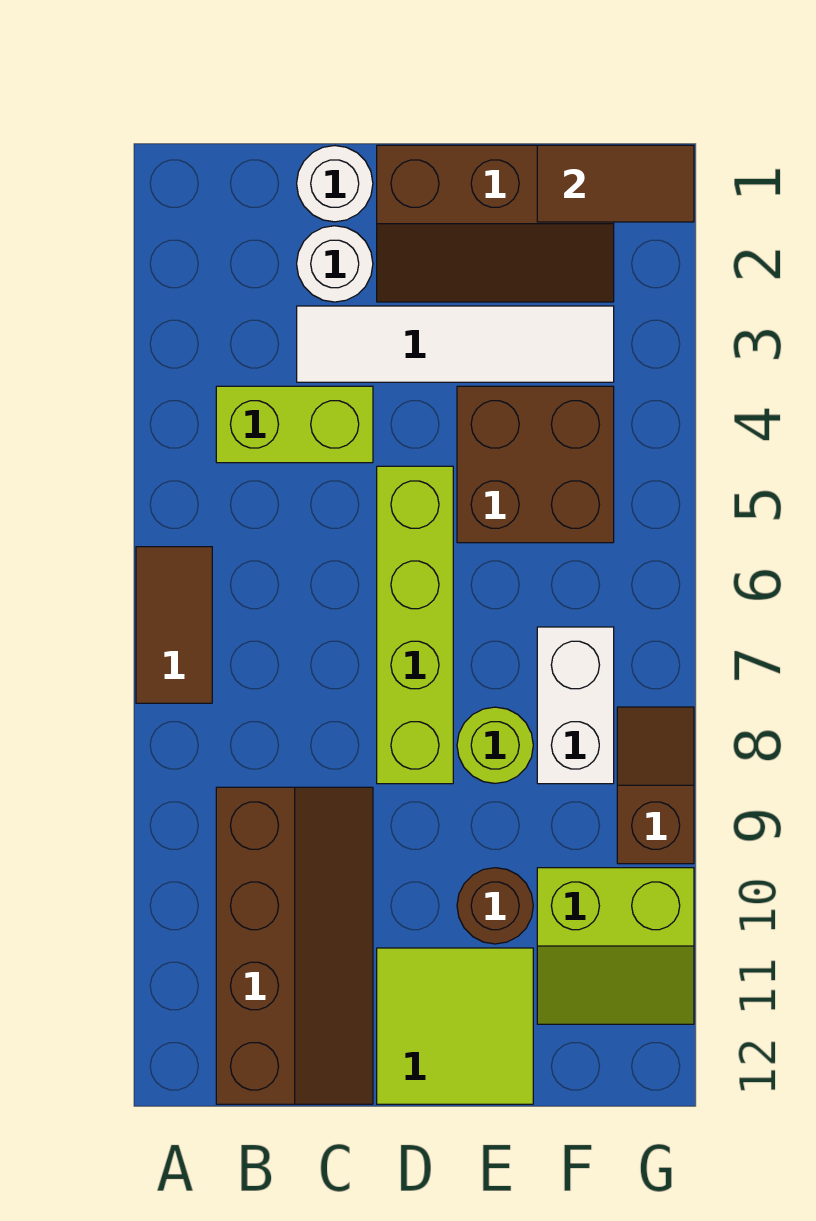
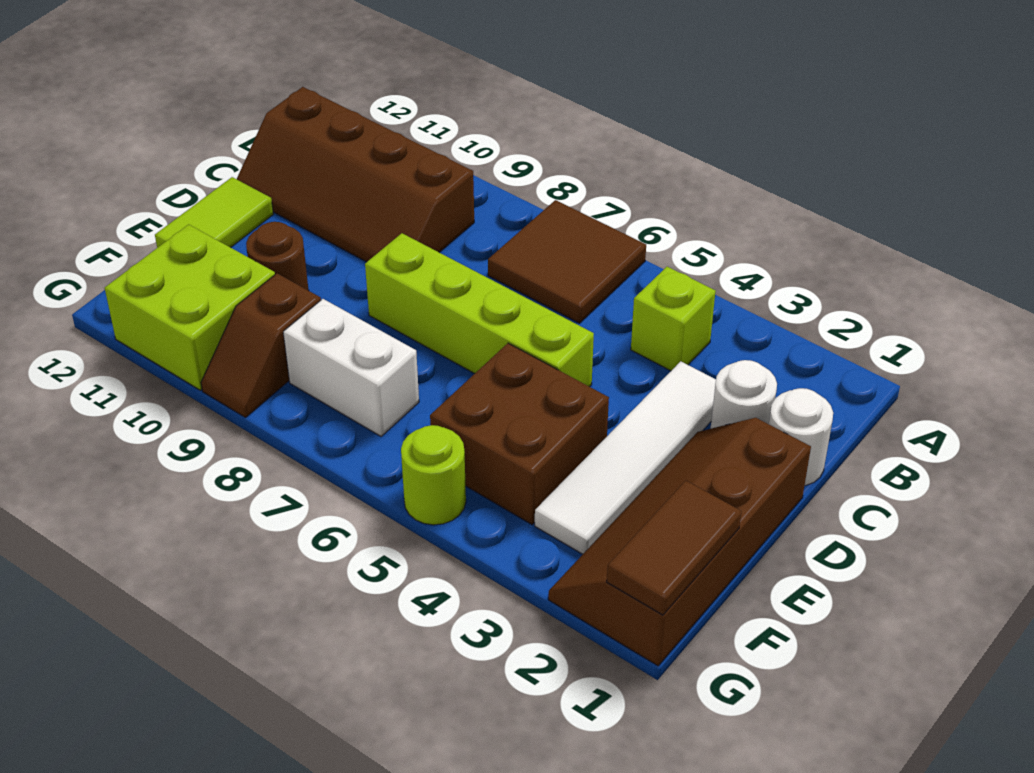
brown tile A6:A7 level 1 -> brown tile A6:B7 level 1
lime brick B4:C4 level 1 -> lime brick B4 level 1
brown slope D1:F2 level 1 top 1 -> brown slope D1:G2 level 1 top 1
lime tile D11:E12 level 1 -> lime tile D12:E12 level 1
lime round brick E8 level 1 -> lime round brick G5 level 1
lime slope F10:G11 level 1 top 10 -> lime brick F10:G11 level 1
brown slope G8:G9 level 1 top 9 -> brown slope F9:G9 level 1 top F

